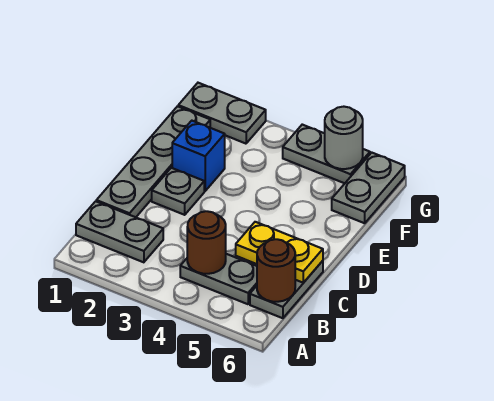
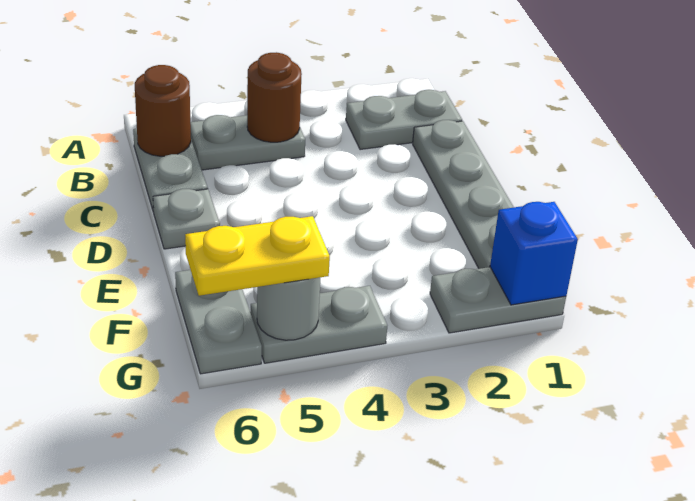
yellow plate C5:C6 level 2 -> yellow plate G5:G6 level 3
grey plate D2 level 1 -> grey plate D6 level 1
blue brick E2 level 1 -> blue brick G1 level 2

